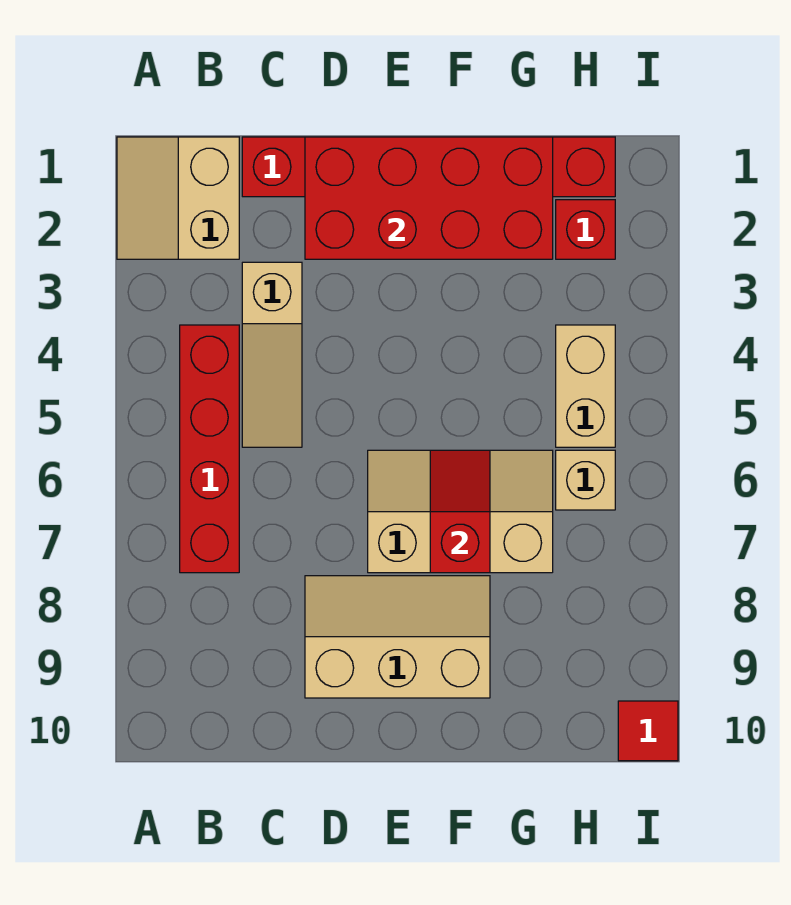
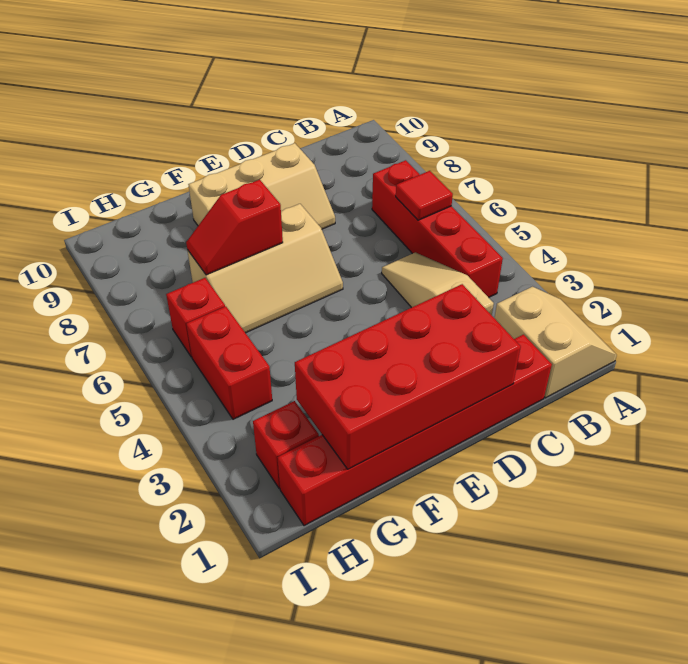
red slope F6:F7 level 2 top 7 -> red slope F7:G7 level 2 top F
tan brick H4:H5 level 1 -> red brick H4:H5 level 1
tan brick H6 level 1 -> red brick H6 level 1
red tile I10 level 1 -> red tile B6 level 2

